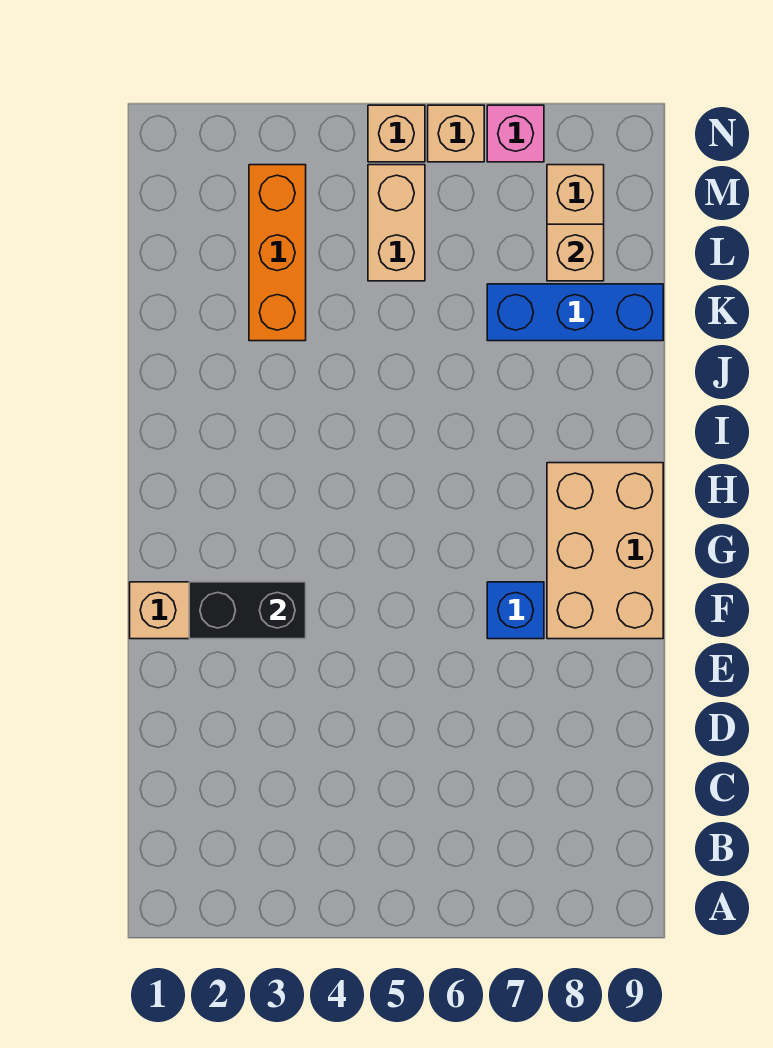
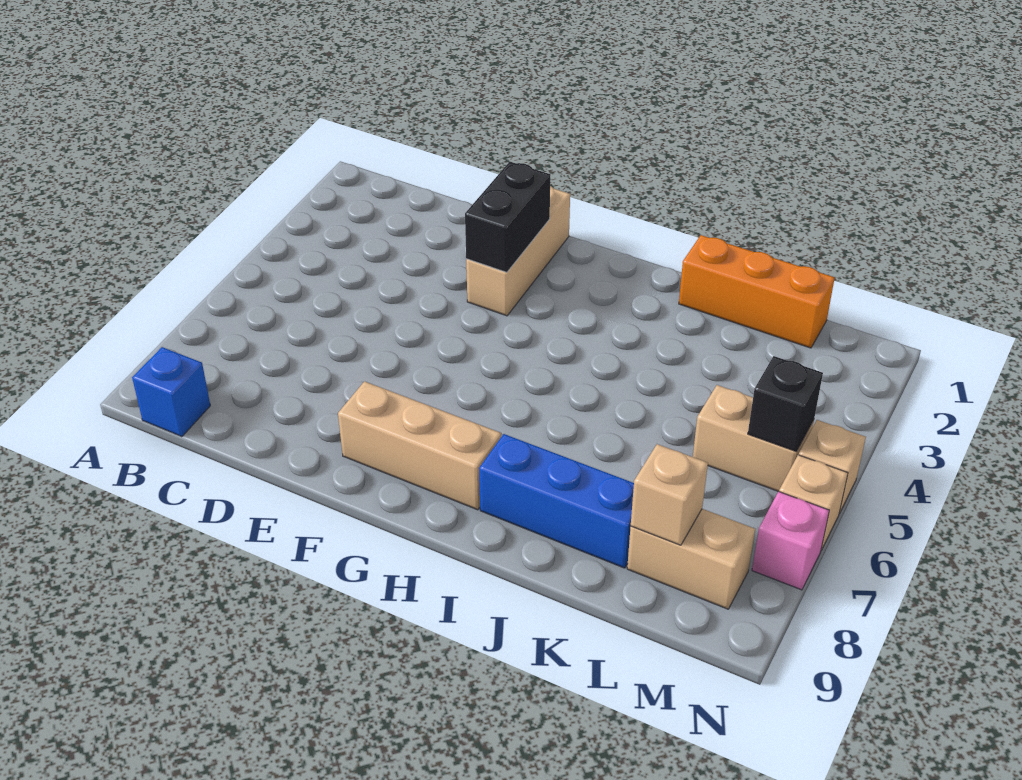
blue brick F7 level 1 -> blue brick B9 level 1
tan brick F8:H9 level 1 -> tan brick F8:H8 level 1
orange brick K3:M3 level 1 -> orange brick J1:L1 level 1
blue brick K7:K9 level 1 -> blue brick I8:K8 level 1
none -> black brick M5 level 2

